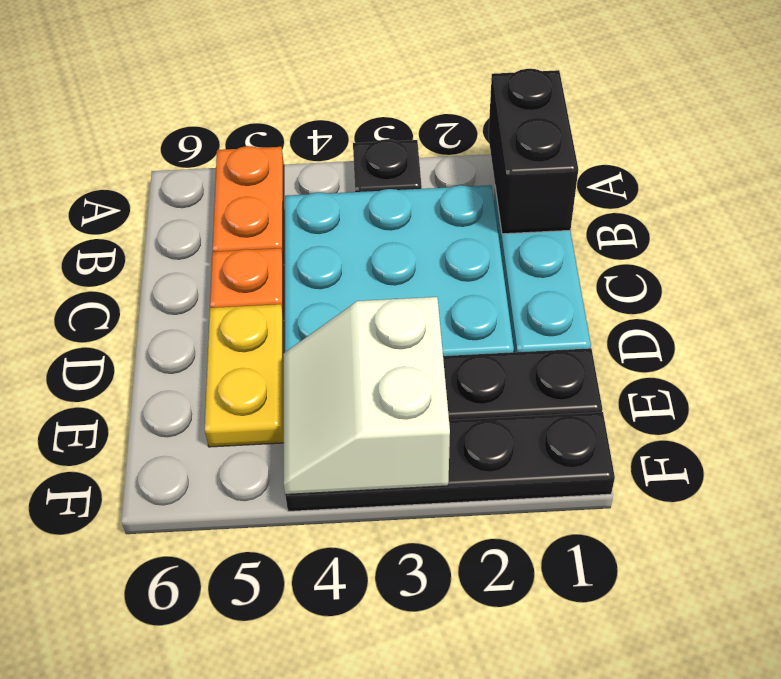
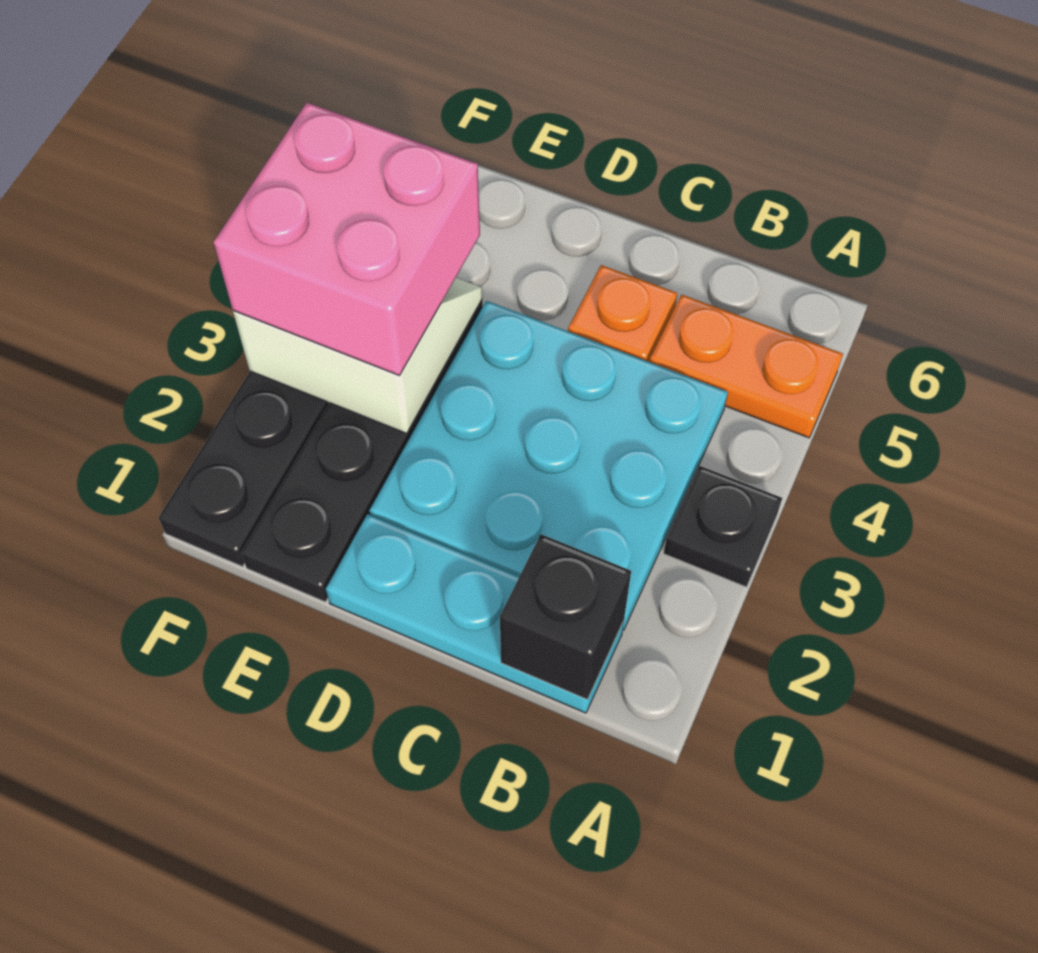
black brick A1:B1 level 2 -> black brick B1 level 2
yellow plate D5:E5 level 1 -> none
none -> pink brick E3:F4 level 3

